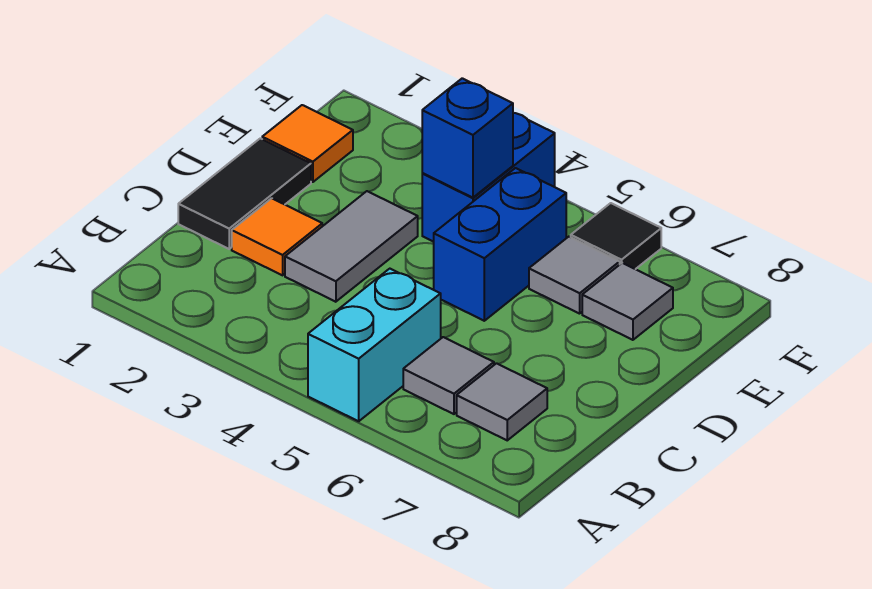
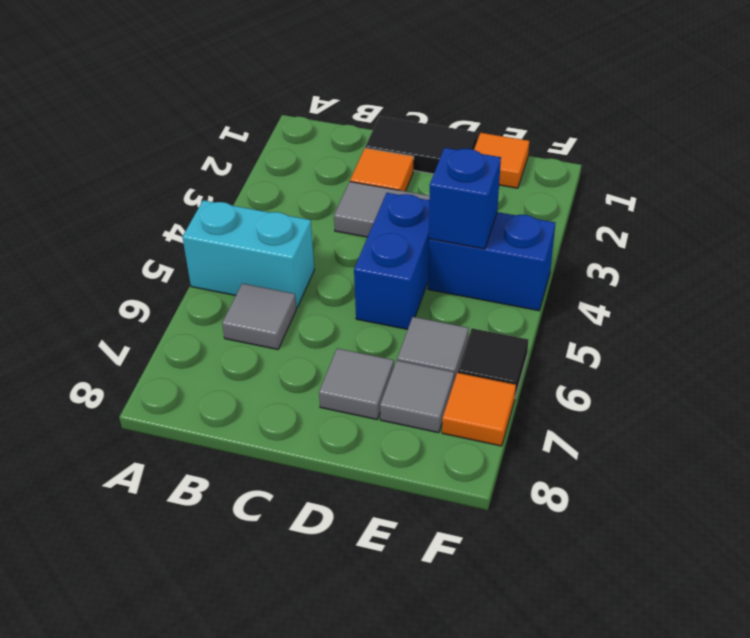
grey tile B7 level 1 -> grey tile D7 level 1
blue brick D5:E5 level 1 -> blue brick D4:D5 level 1
none -> orange tile F7 level 1

